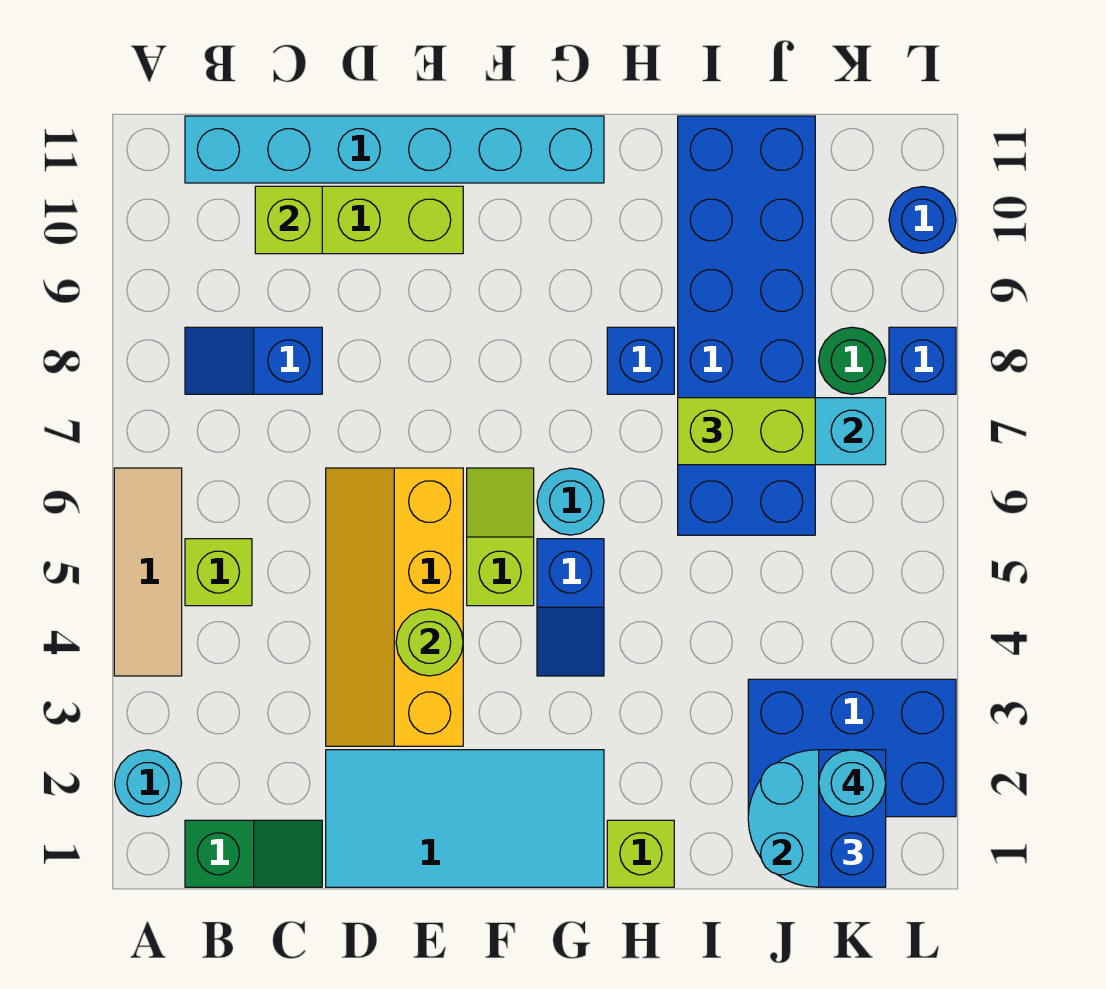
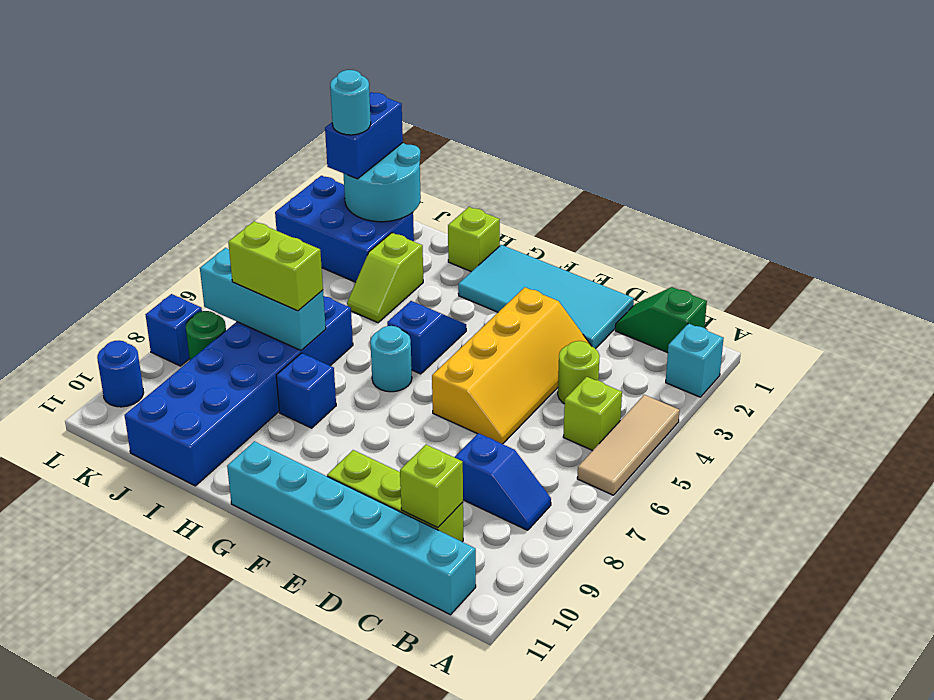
cyan round brick A2 level 1 -> cyan brick A2 level 1
lime round brick E4 level 2 -> lime round brick C4 level 1
lime slope F5:F6 level 1 top 5 -> lime slope I3:I4 level 1 top 3

